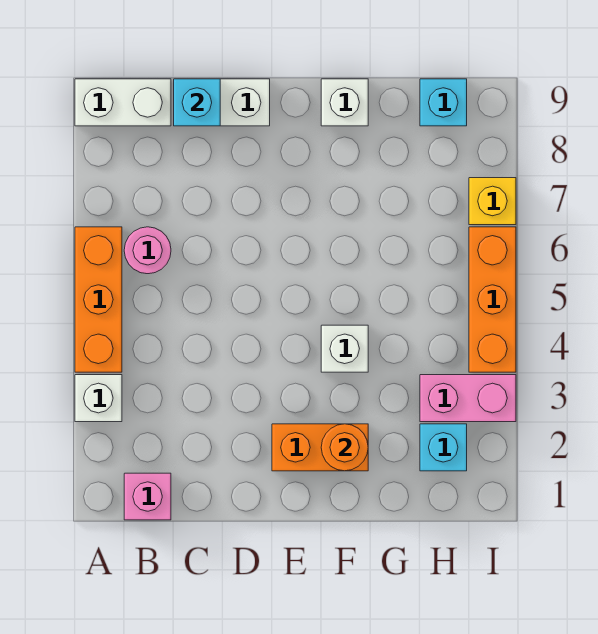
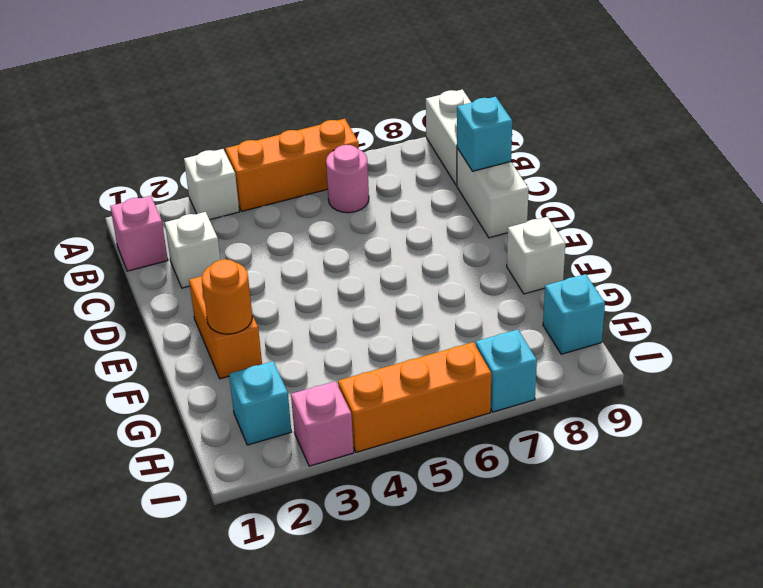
white brick F4 level 1 -> white brick C2 level 1
pink brick H3:I3 level 1 -> pink brick I3 level 1
yellow brick I7 level 1 -> cyan brick I7 level 1

